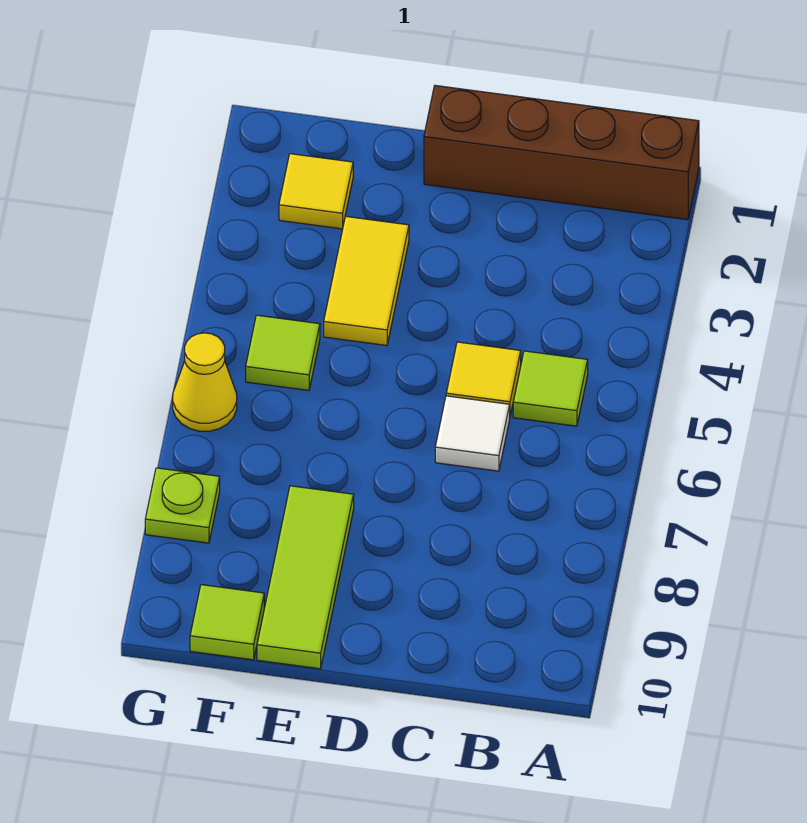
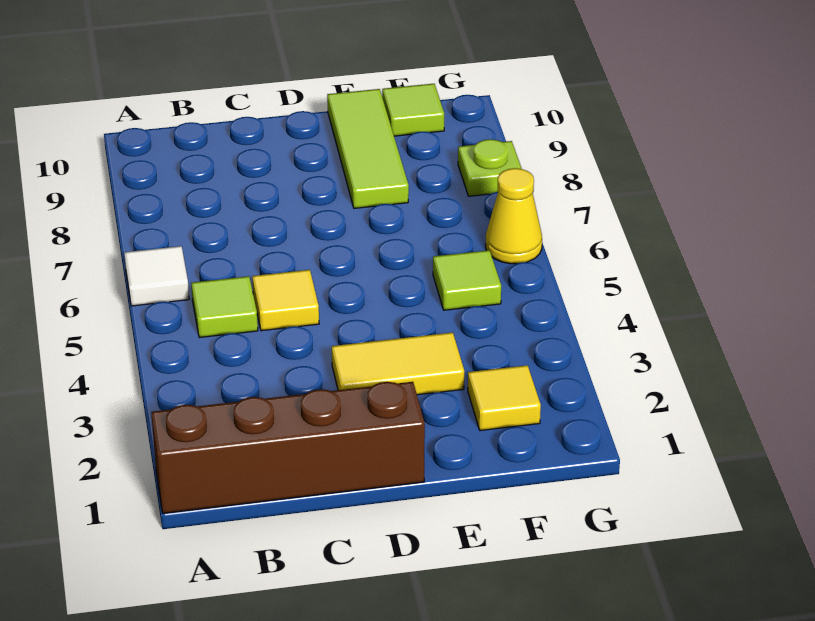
white tile C6 level 1 -> white tile A6 level 1
yellow tile E3:E4 level 1 -> yellow tile D3:E3 level 1

